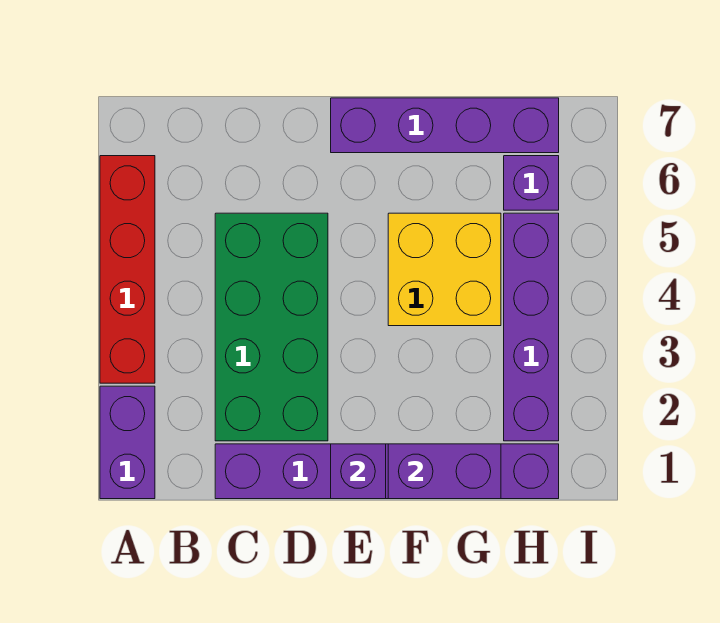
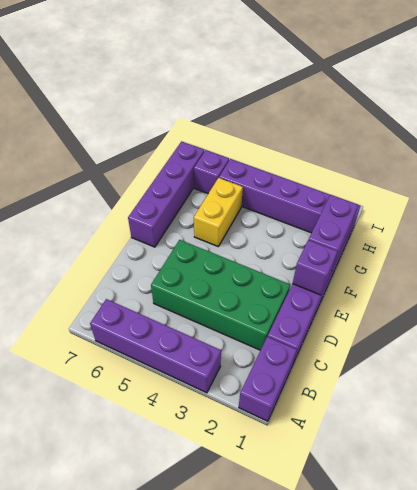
purple brick A1:A2 level 1 -> purple brick A1:B1 level 1
red brick A3:A6 level 1 -> purple brick A3:A6 level 1
yellow brick F4:G5 level 1 -> yellow brick F5:G5 level 1

